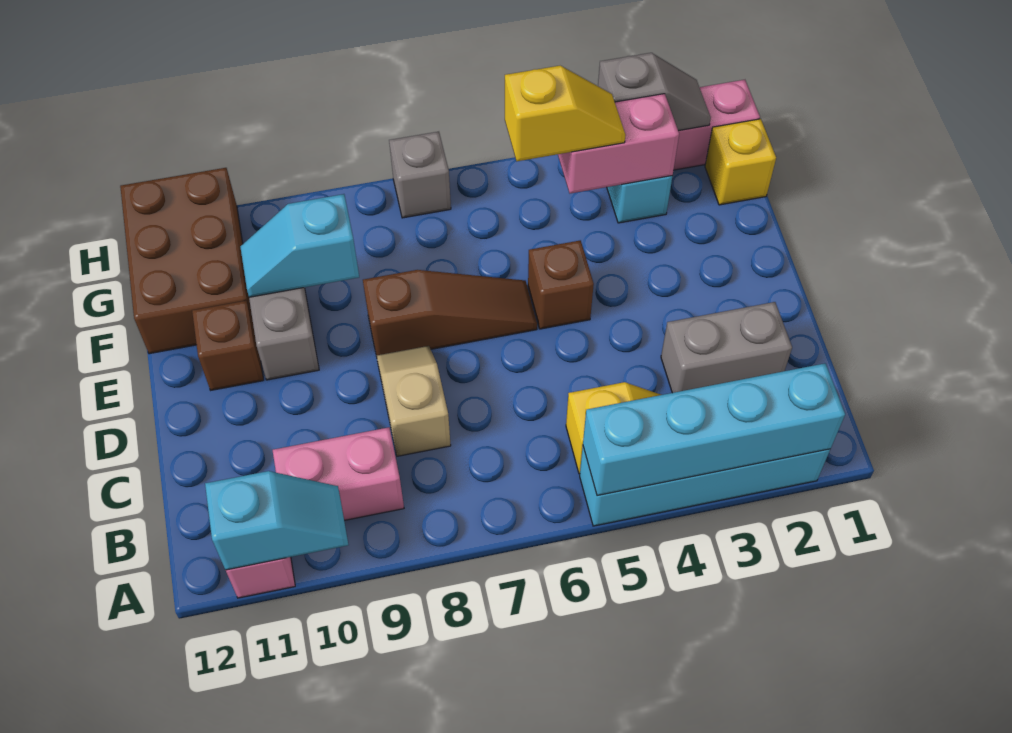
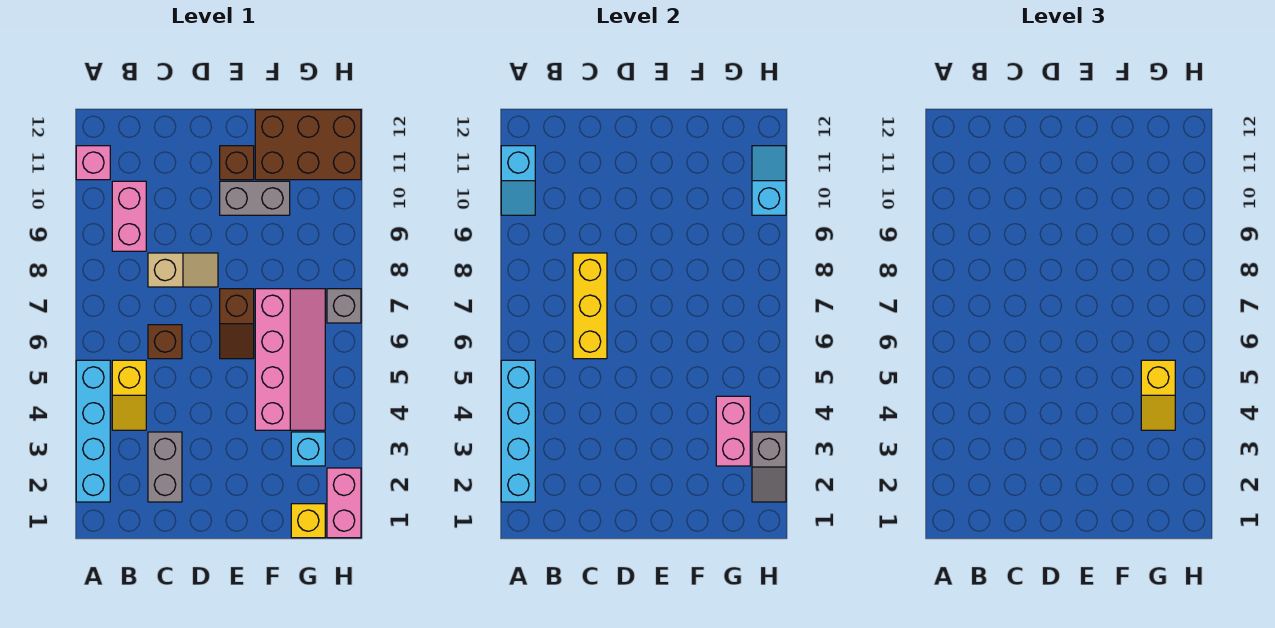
none -> yellow brick C6:C8 level 2
brown brick E5 level 1 -> brown brick C6 level 1
brown slope E6:E8 level 1 top 8 -> brown slope E6:E7 level 1 top 7
none -> pink slope F4:G7 level 1 top F
cyan slope F9:F10 level 2 top 9 -> cyan slope H10:H11 level 2 top 10

